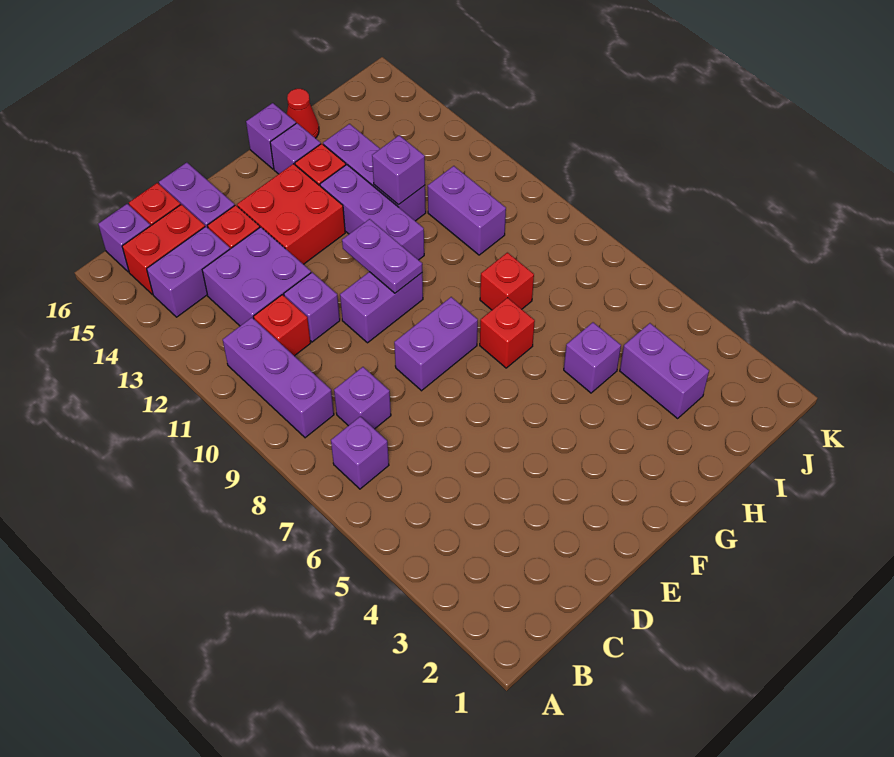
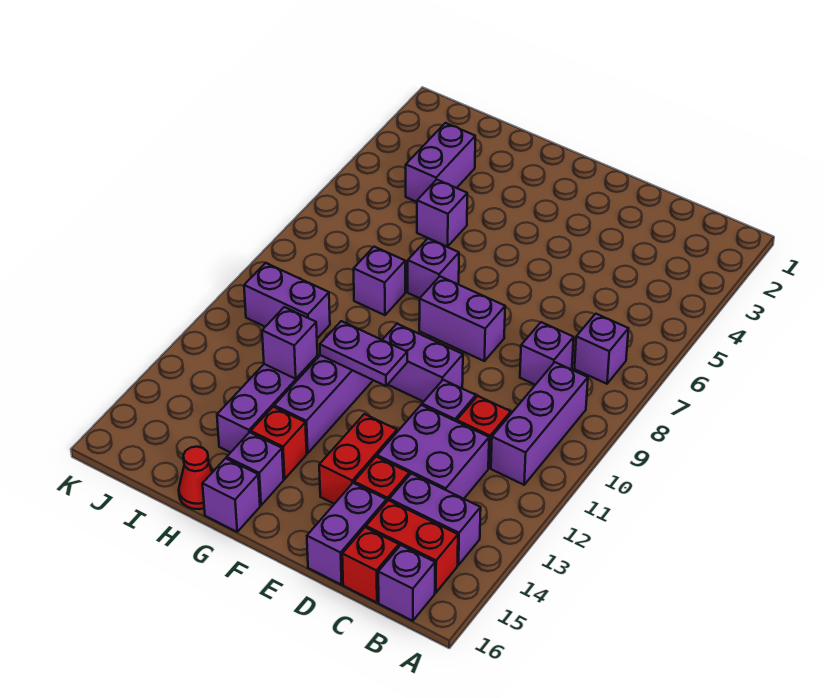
red brick E13:F14 level 1 -> red brick E13:E14 level 1
purple plate F10:F11 level 2 -> purple plate F11:G11 level 2
red brick G7 level 1 -> purple brick G7 level 1
red brick H8 level 1 -> purple brick H8 level 1
purple brick I10:I11 level 1 -> purple brick I10:J10 level 1

